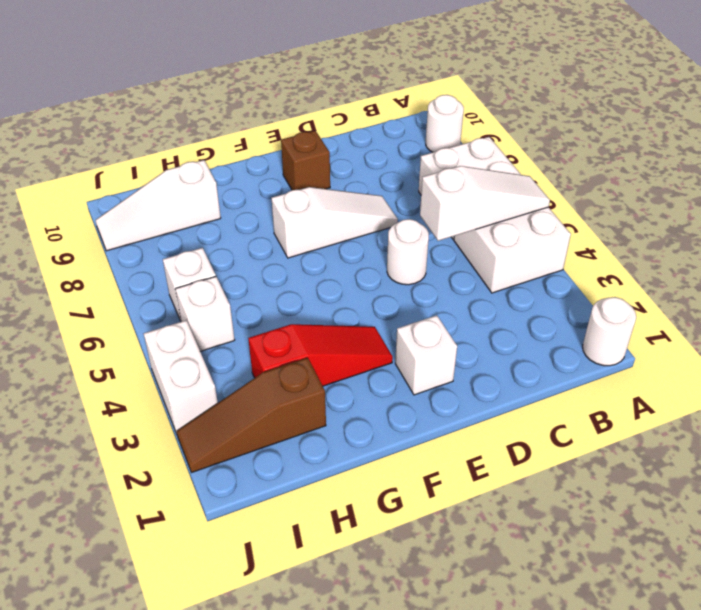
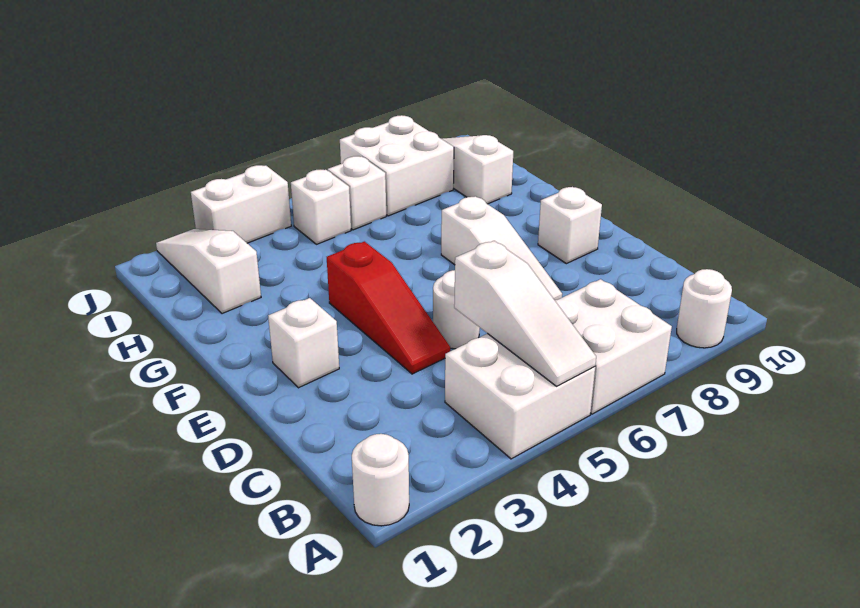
brown brick E9 level 1 -> white brick E9 level 1
red slope F3:H3 level 1 top H -> red slope D4:F4 level 1 top F
brown slope H2:J2 level 1 top H -> white slope H2:J2 level 1 top H
none -> white brick I7:J8 level 1

